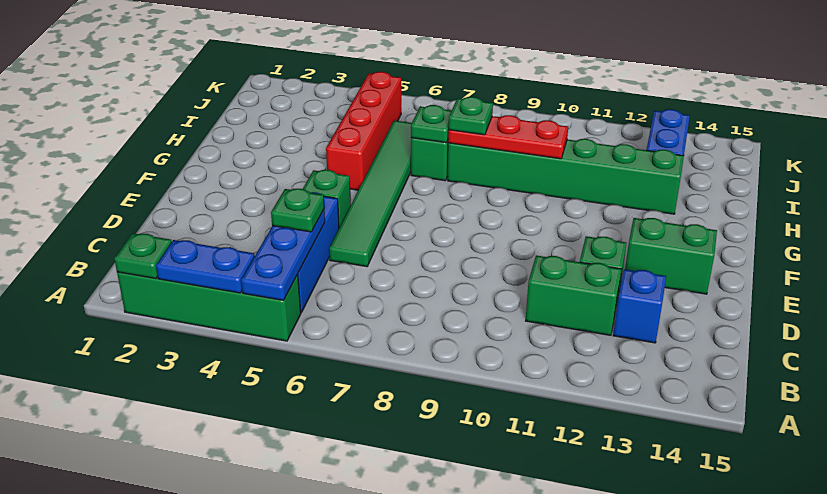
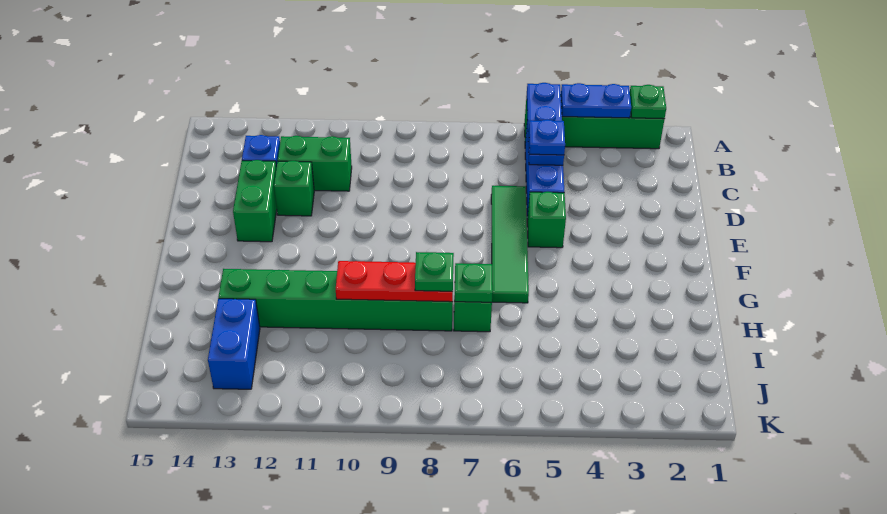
green plate C5 level 3 -> blue plate C5 level 3
green tile D6:I6 level 1 -> green tile D6:G6 level 1
green brick E13:E14 level 1 -> green brick D13:E13 level 1
red brick G5:J5 level 1 -> none

